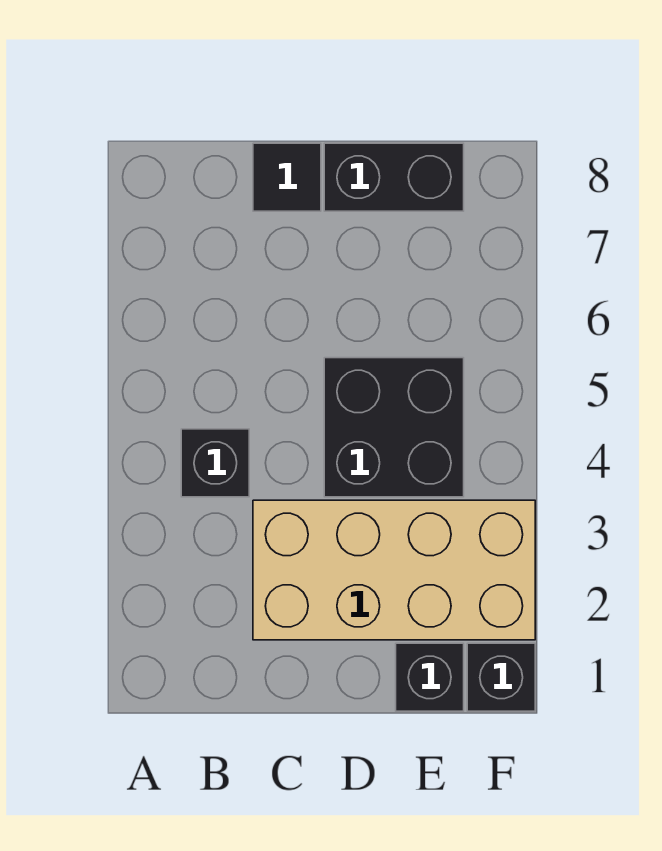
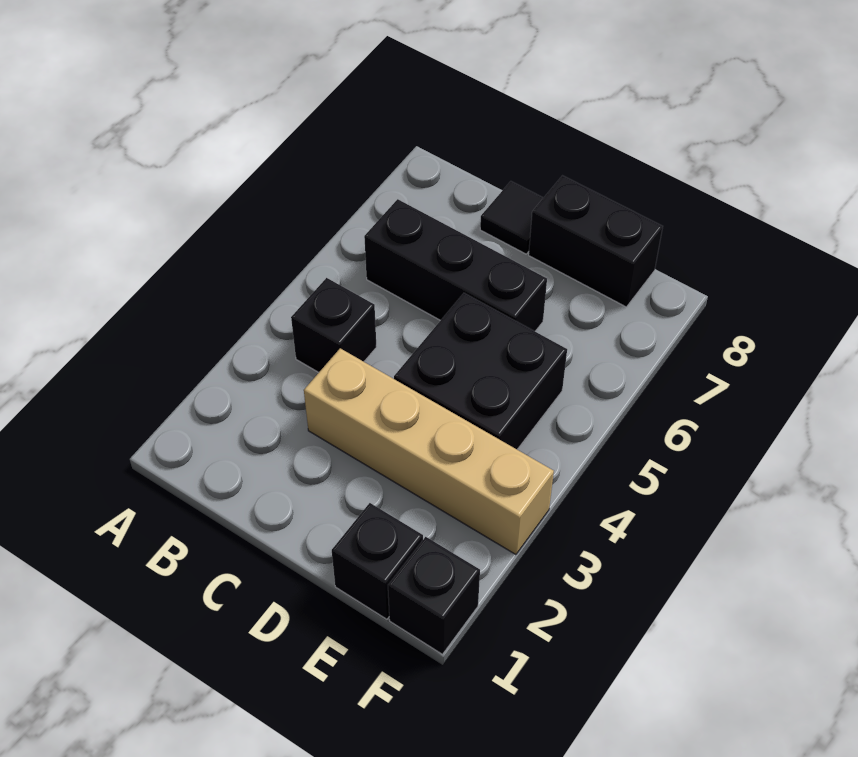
none -> black brick B6:D6 level 1
tan brick C2:F3 level 1 -> tan brick C3:F3 level 1

